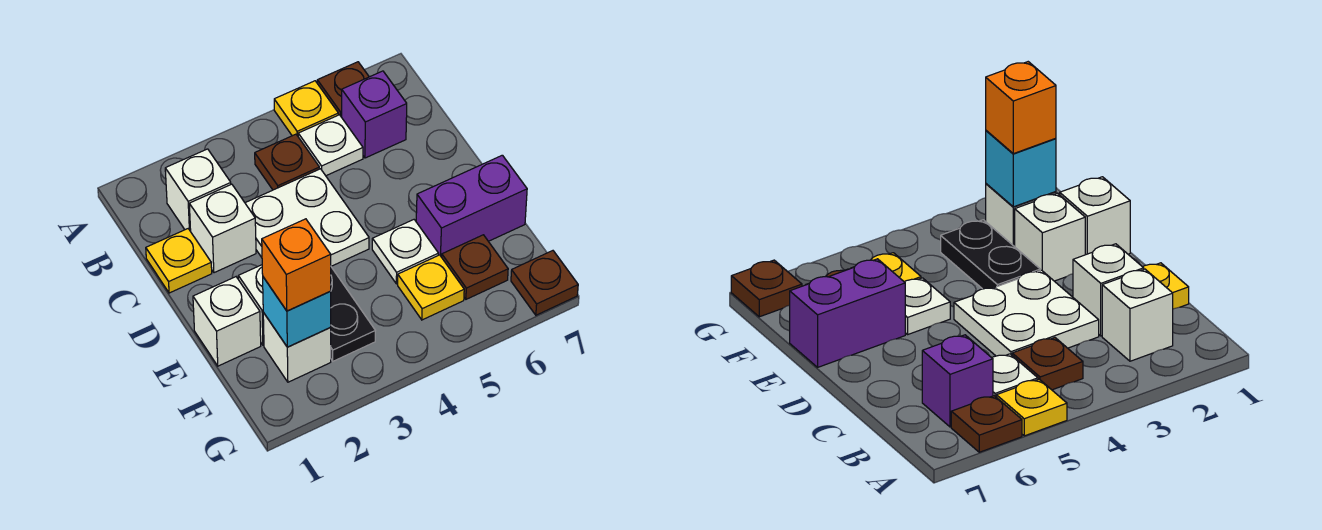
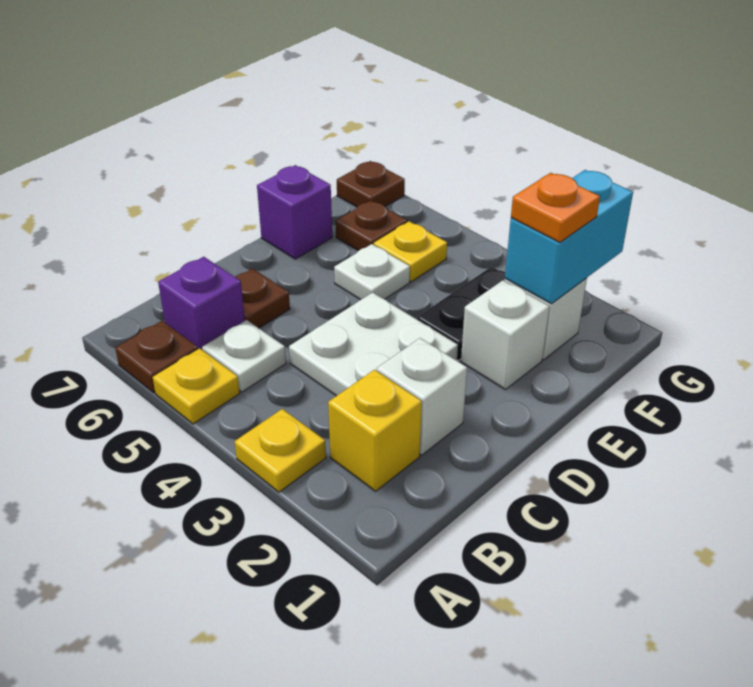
white brick B2 level 1 -> yellow brick B2 level 1
brown plate B4 level 1 -> brown plate C6 level 1
yellow plate C1 level 1 -> yellow plate A3 level 1
white brick E1 level 1 -> none
purple brick E6:E7 level 1 -> purple brick E7 level 1
cyan brick F2 level 2 -> cyan brick F2:G2 level 2
orange brick F2 level 3 -> orange plate F2 level 3

